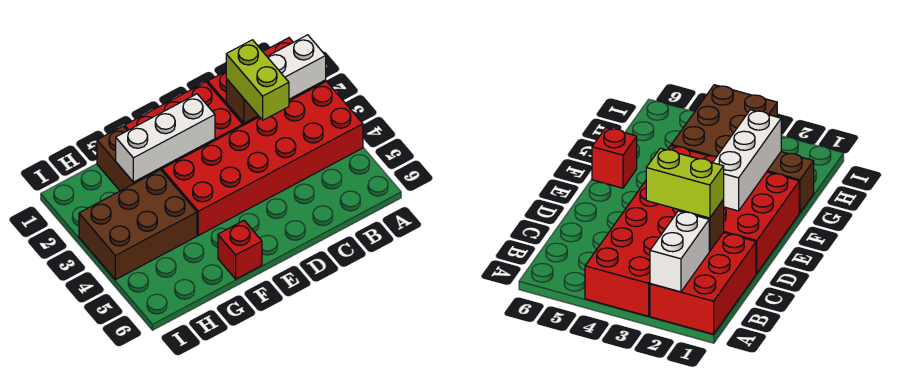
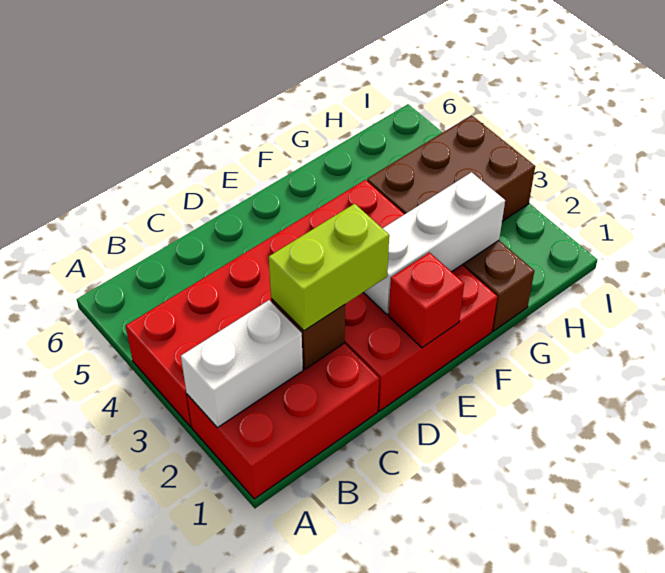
lime brick C2:C3 level 3 -> lime brick C2:D2 level 3
red brick F6 level 1 -> red brick E1 level 2

